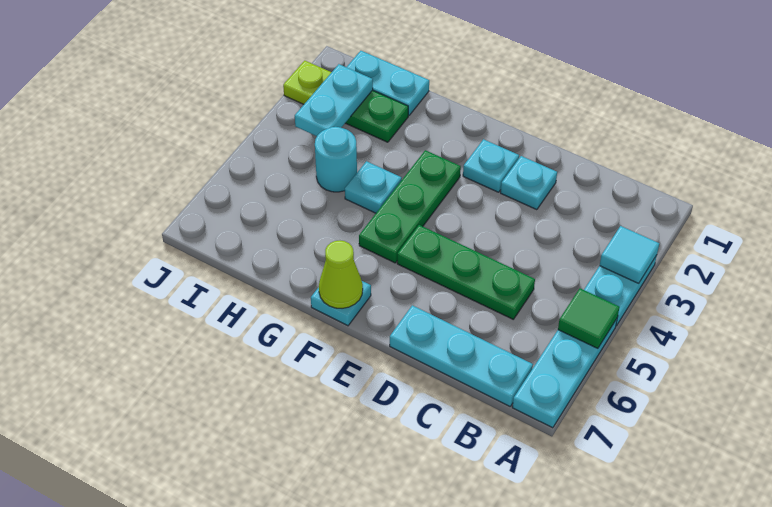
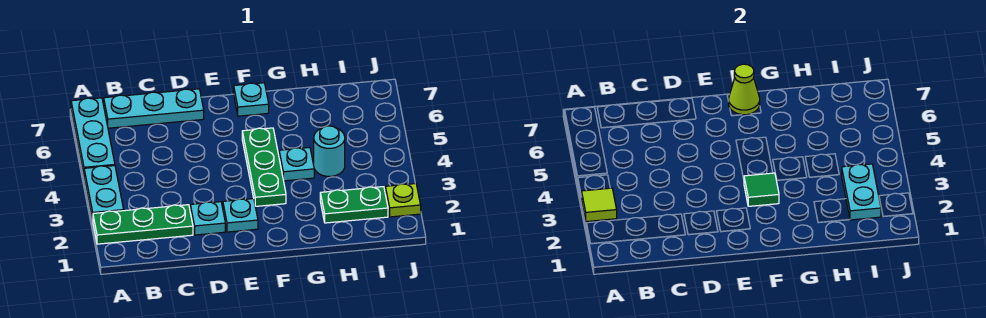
cyan tile A3 level 2 -> lime tile A3 level 2
green tile A5 level 2 -> green tile F3 level 2
green plate C5:E5 level 1 -> green plate A2:C2 level 1
cyan plate H1:I1 level 1 -> none

